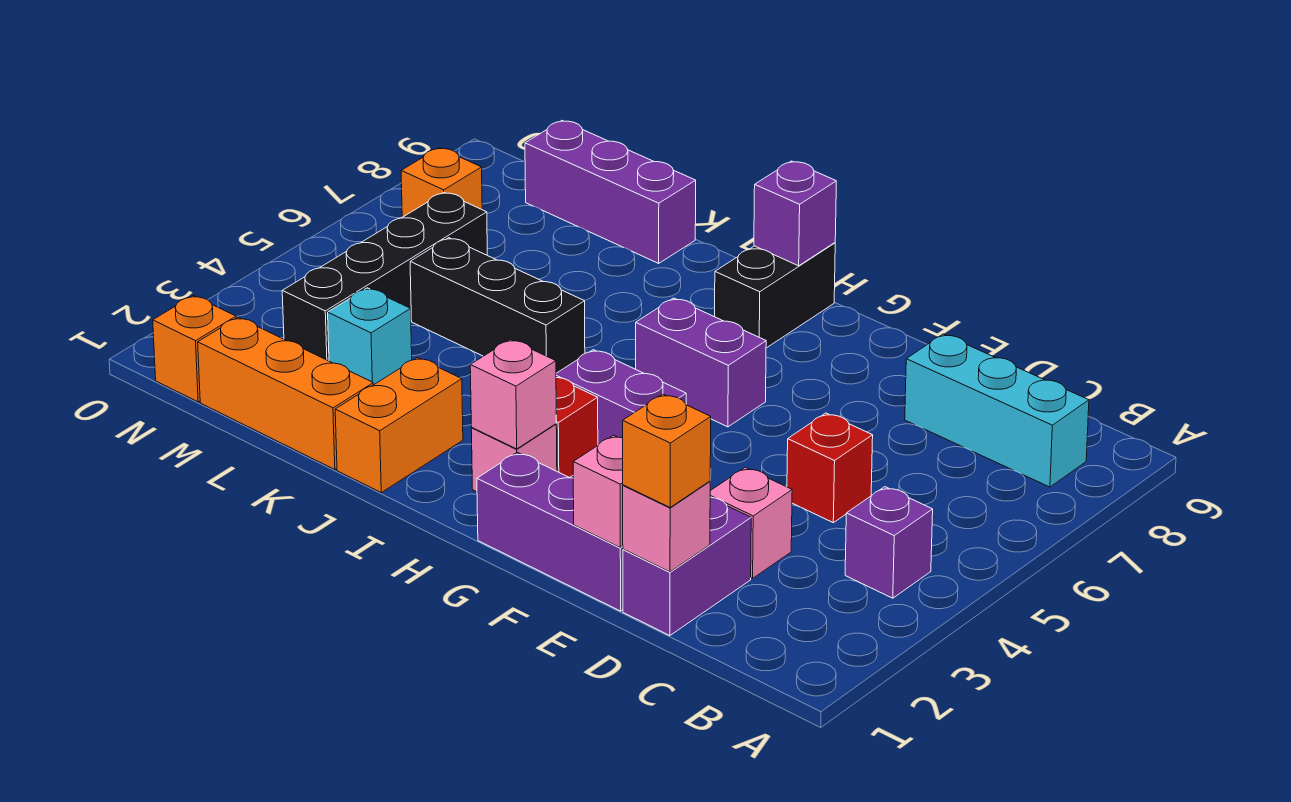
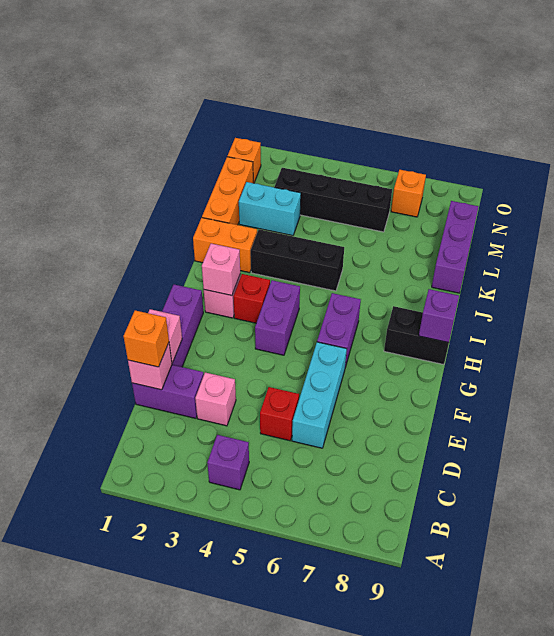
cyan brick B8:D8 level 1 -> cyan brick D6:F6 level 1
black brick J5:L5 level 1 -> black brick J3:J5 level 1
cyan brick L3 level 1 -> cyan brick L2:L3 level 1

